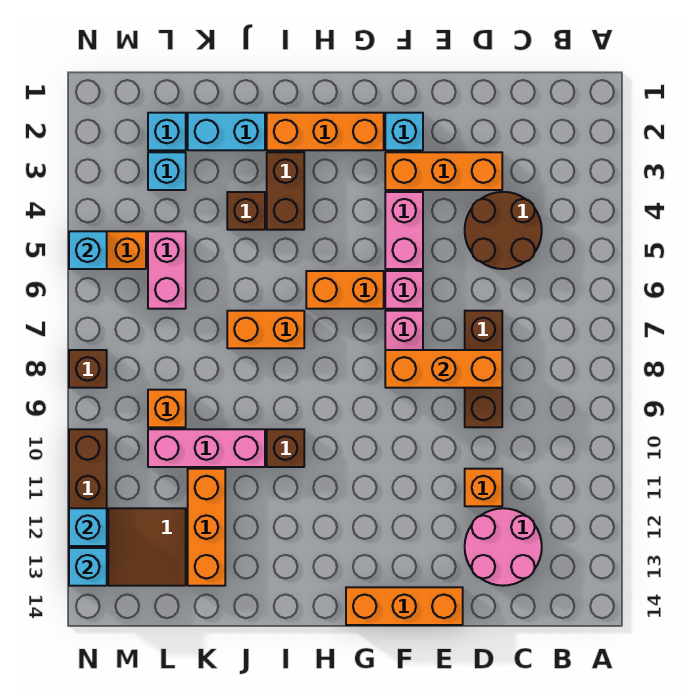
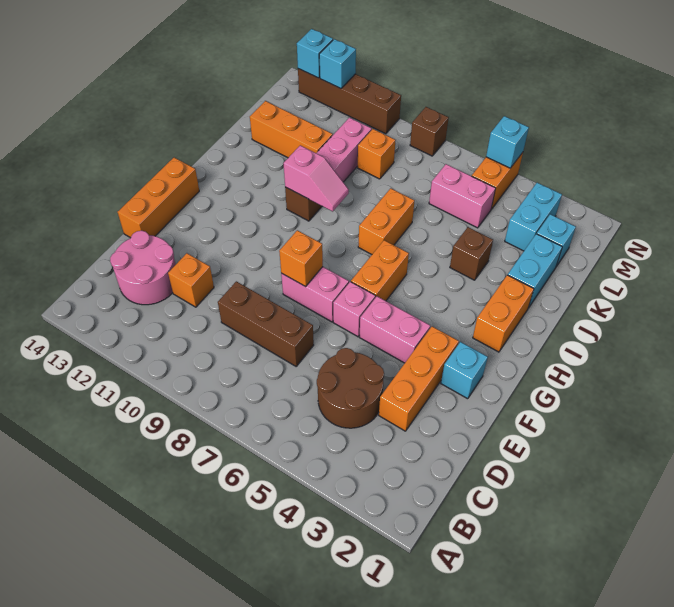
orange brick D8:F8 level 2 -> orange brick F8 level 2
orange brick G2:I2 level 1 -> orange brick H2:I2 level 1
brown brick I3:I4 level 1 -> none
none -> pink slope I9:I10 level 2 top 10
cyan brick L3 level 1 -> cyan brick L3:M3 level 1
brown tile L12:M13 level 1 -> none

